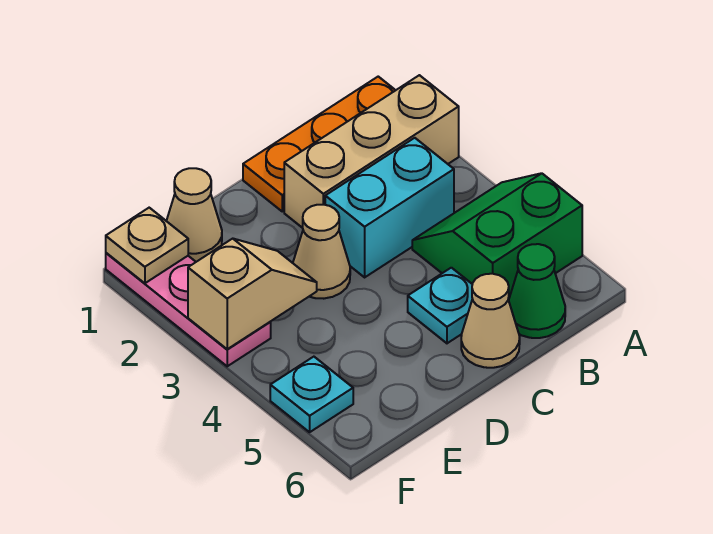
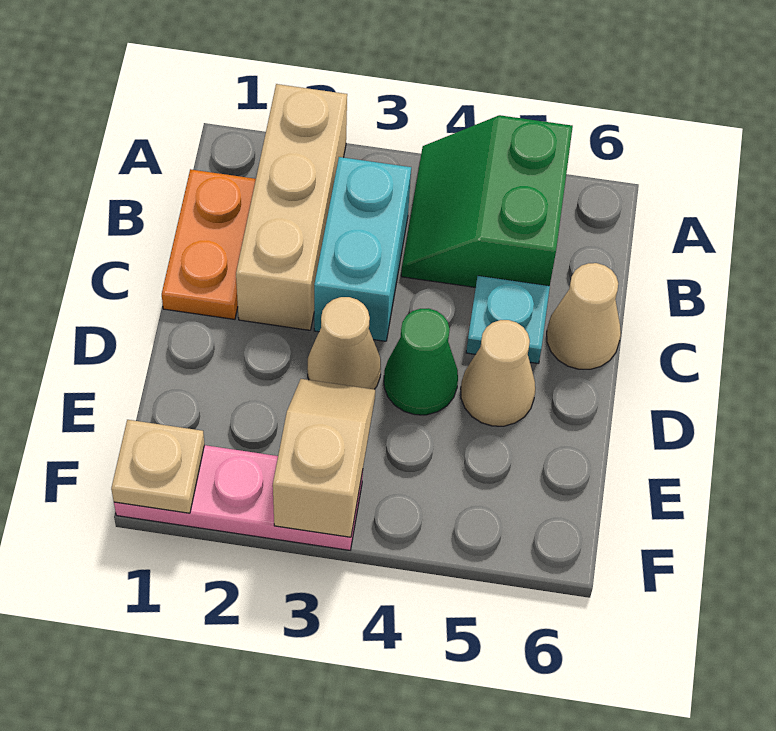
orange plate A1:C1 level 1 -> orange plate B1:C1 level 1
green cone B6 level 1 -> green cone D4 level 1
tan cone E1 level 1 -> tan cone D5 level 1
cyan plate F5 level 1 -> none

